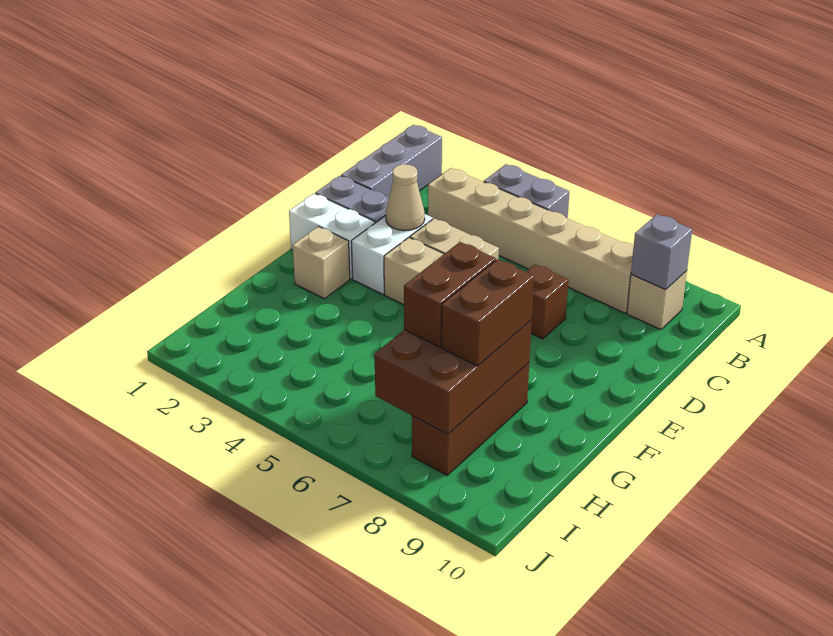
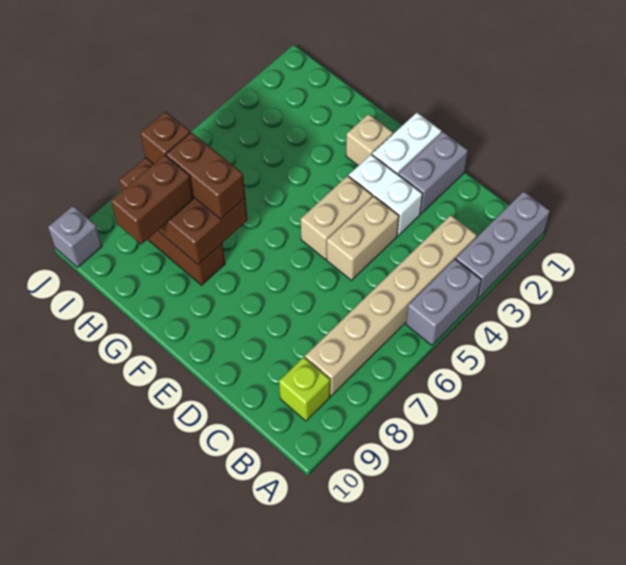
grey brick A1:C1 level 1 -> grey brick A1:A3 level 1
tan brick B9 level 1 -> lime brick B9 level 1
grey brick B9 level 2 -> grey brick J10 level 1
tan cone D3 level 2 -> none
brown brick D7 level 1 -> brown brick I7 level 3
brown brick G8:H8 level 3 -> brown brick H8:H9 level 3

